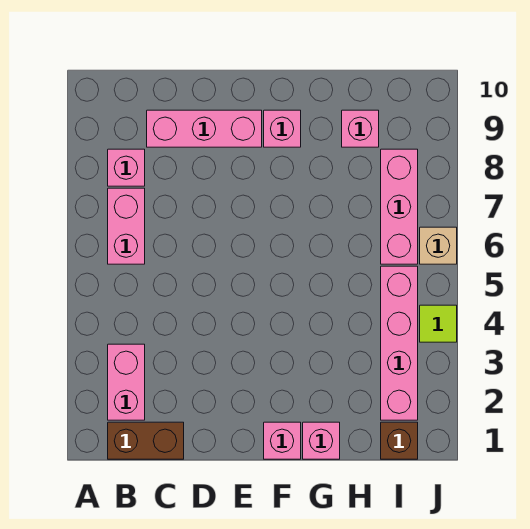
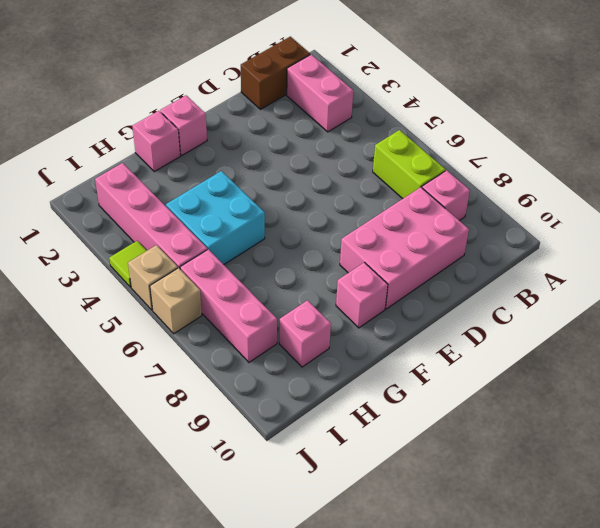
pink brick B6:B7 level 1 -> lime brick B6:B7 level 1
pink brick C9:E9 level 1 -> pink brick C8:E9 level 1
none -> cyan brick G4:H5 level 1
brown brick I1 level 1 -> none
none -> tan brick J5 level 1

